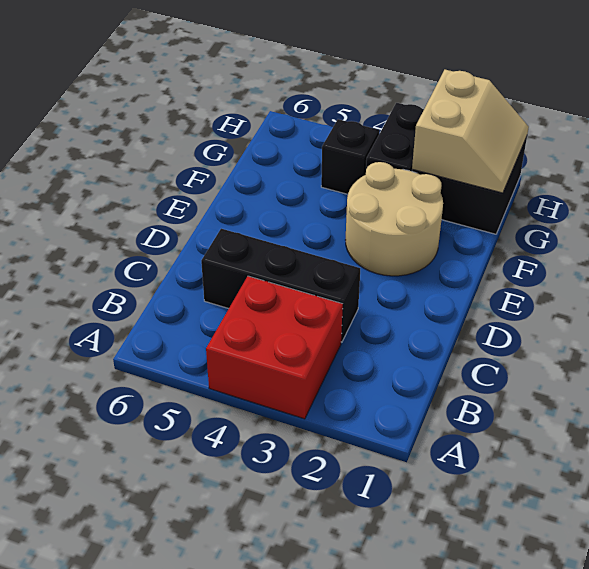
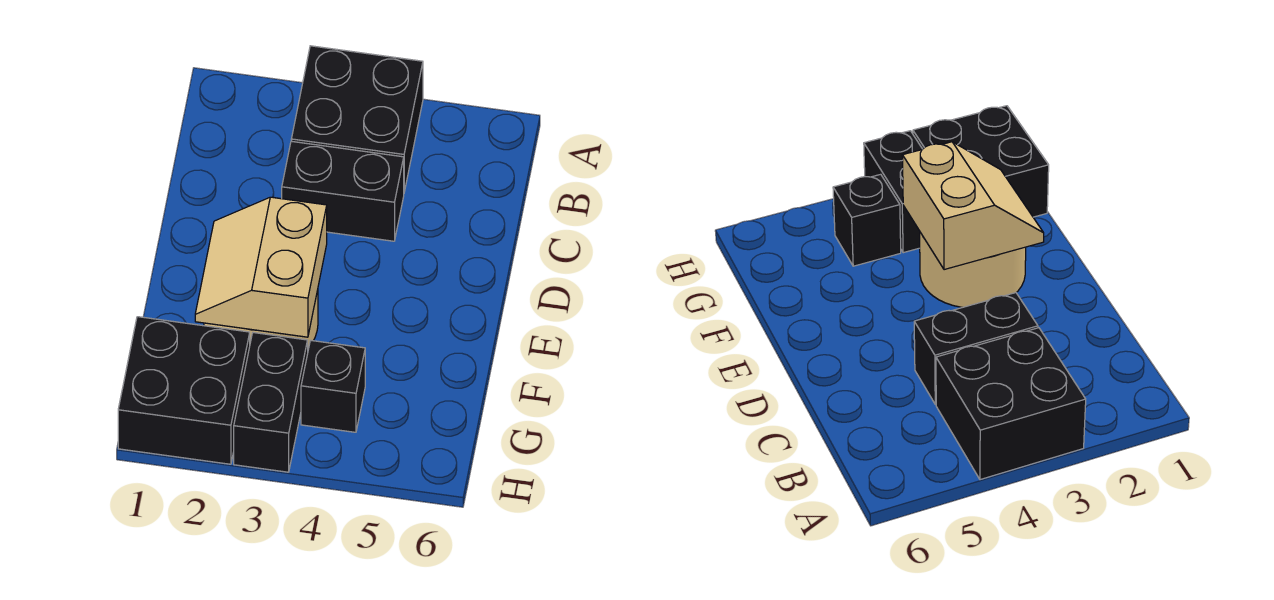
red brick A3:B4 level 1 -> black brick A3:B4 level 1
black brick C3:C5 level 1 -> black brick C3:C4 level 1
tan slope G1:H2 level 2 top 2 -> tan slope E2:F3 level 2 top 3

